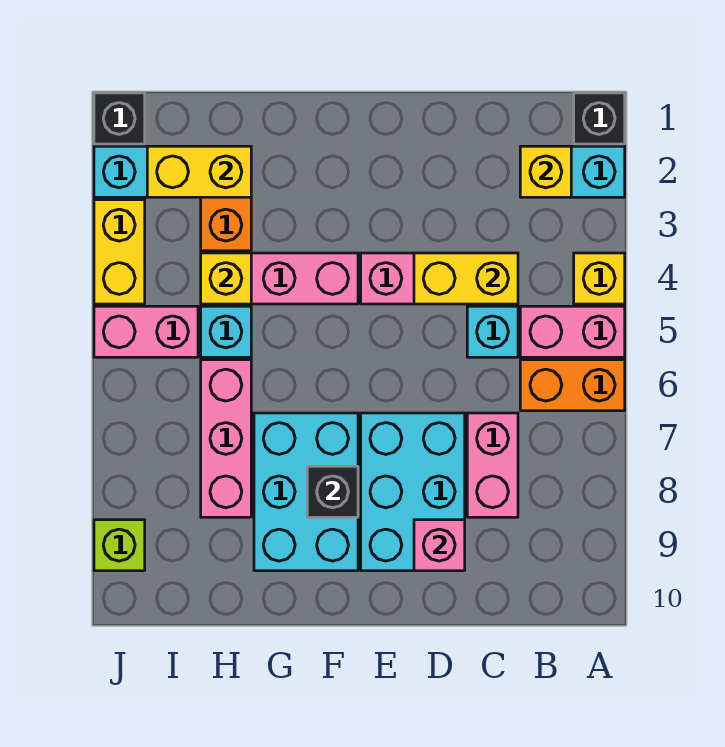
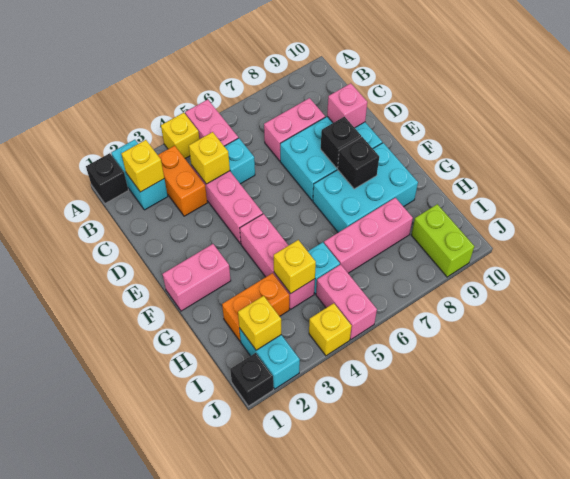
orange brick A6:B6 level 1 -> orange brick B3:C3 level 1
yellow brick C4:D4 level 2 -> yellow brick C4 level 2
none -> black brick E8 level 2
none -> pink brick F1:F2 level 1
yellow brick H2:I2 level 2 -> yellow brick I2 level 2
yellow brick J3:J4 level 1 -> yellow brick J4 level 1
lime brick J9 level 1 -> lime brick I9:J9 level 1

